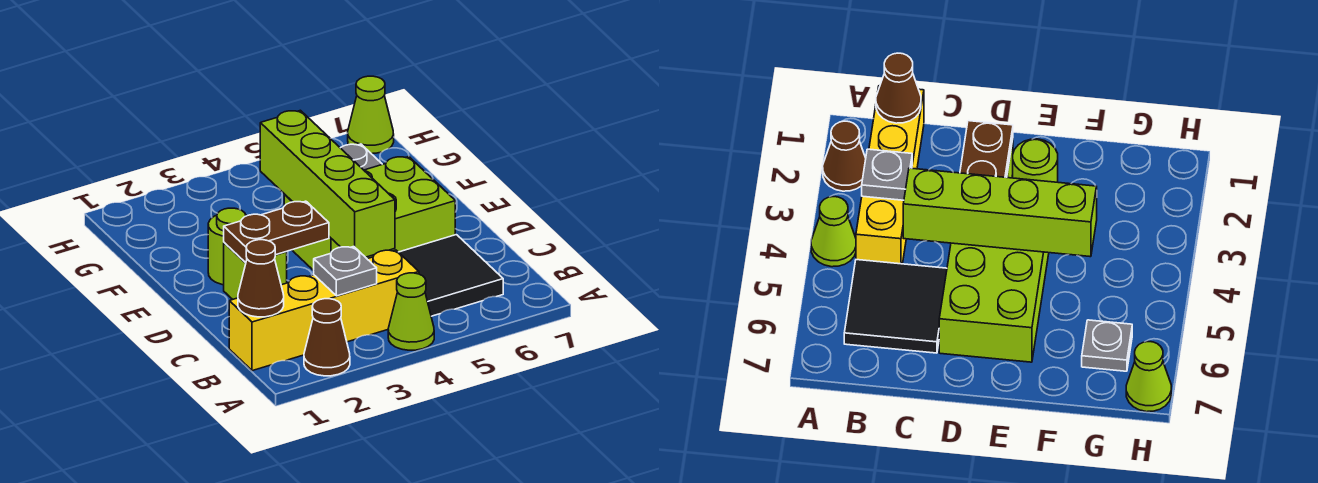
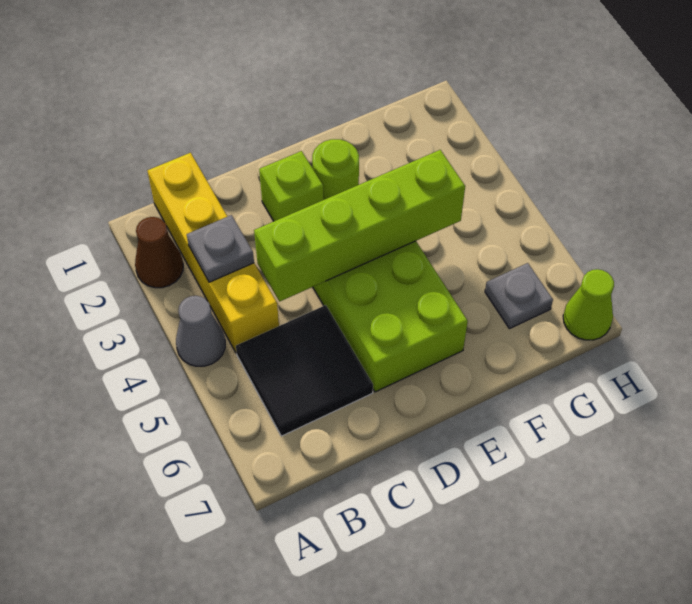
lime cone A4 level 1 -> grey cone A4 level 1
brown cone B1 level 2 -> none
brown plate D2:D3 level 2 -> none

